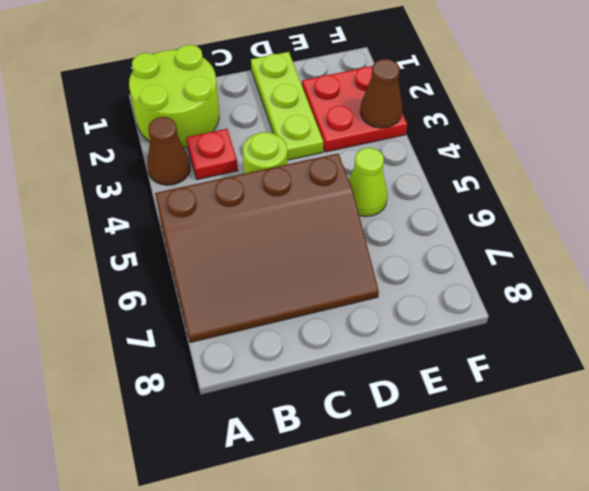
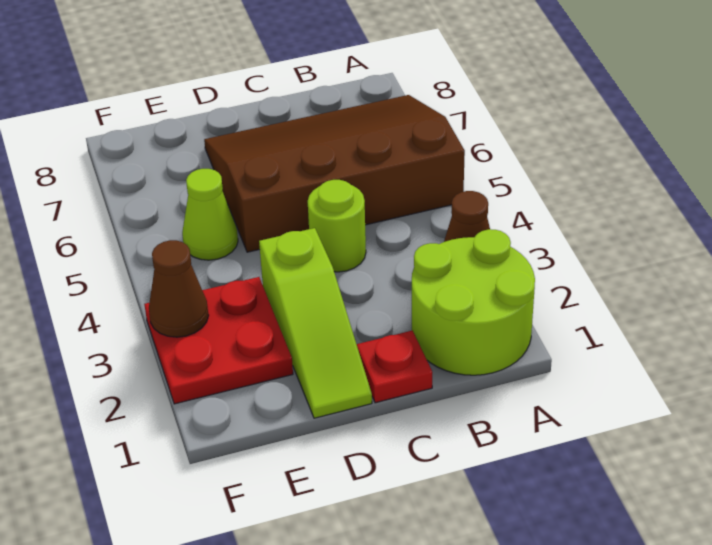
red plate B3 level 1 -> red plate C1 level 1
lime plate D1:D3 level 1 -> lime slope D1:D3 level 1 top 3

